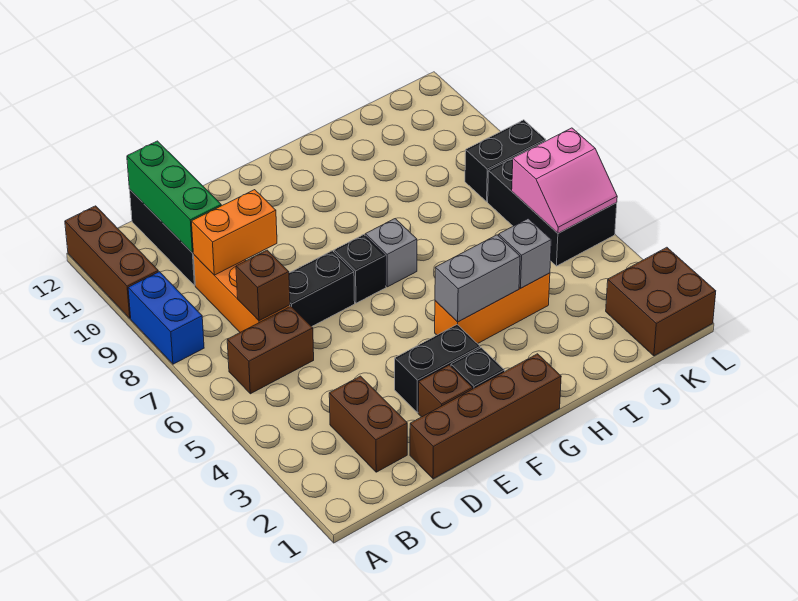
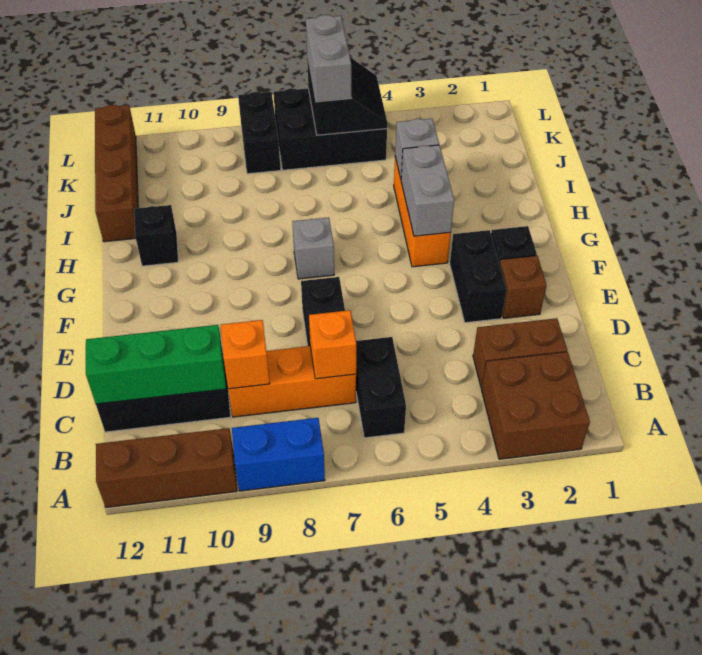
brown brick B6:C6 level 1 -> black brick B6:C6 level 1
brown brick C7 level 2 -> orange brick C7 level 2
orange brick C9:D9 level 2 -> orange brick C9 level 2
brown brick D1:G1 level 1 -> brown brick I12:L12 level 1
black brick F7 level 1 -> black brick H11 level 1
brown brick K1:L2 level 1 -> brown brick A2:B3 level 1
pink slope K5:L6 level 2 top 6 -> black slope K5:L6 level 2 top 6
none -> grey brick K6:L6 level 3

